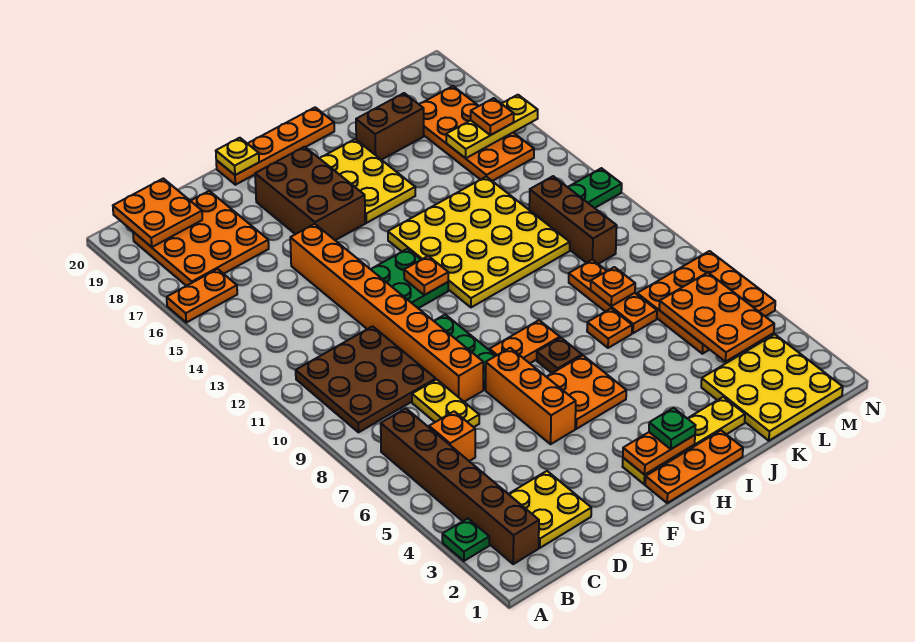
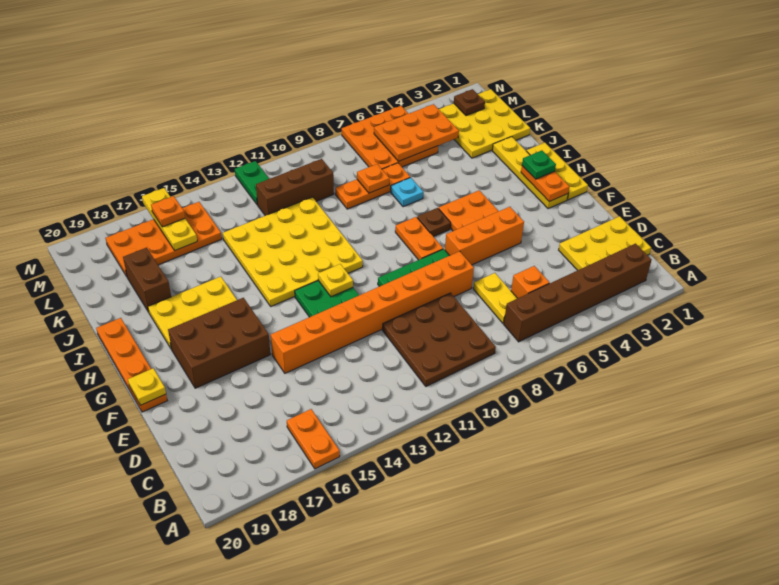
green plate A3 level 1 -> none
orange plate B17:D19 level 1 -> none
orange plate B19:C20 level 2 -> none
yellow plate C2:D3 level 1 -> yellow plate C1:D3 level 1
yellow plate D7:D8 level 1 -> yellow plate C7:D7 level 1
orange plate G1:I1 level 1 -> yellow plate G1:I1 level 1
orange plate G12 level 2 -> yellow plate G12 level 2
orange plate J7 level 1 -> cyan plate J7 level 1
none -> brown plate M2 level 2

